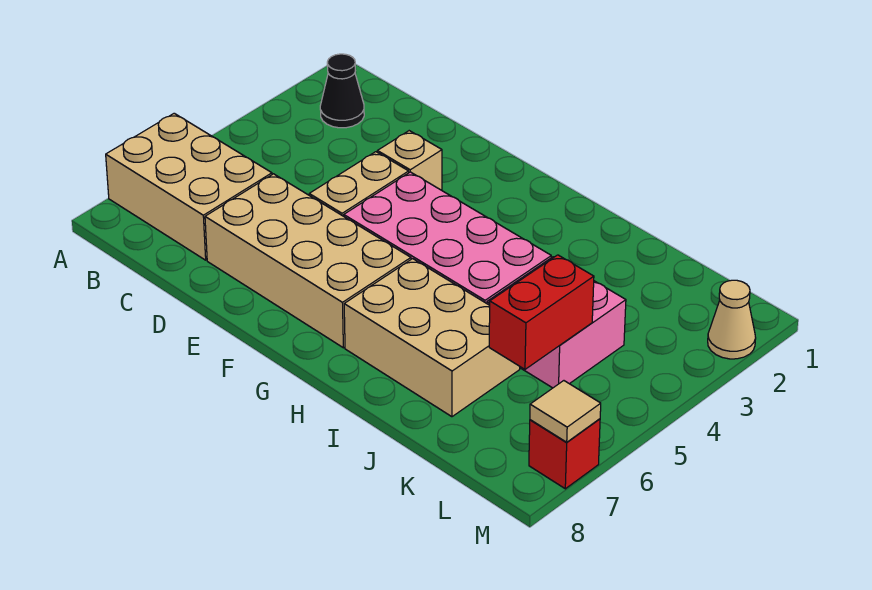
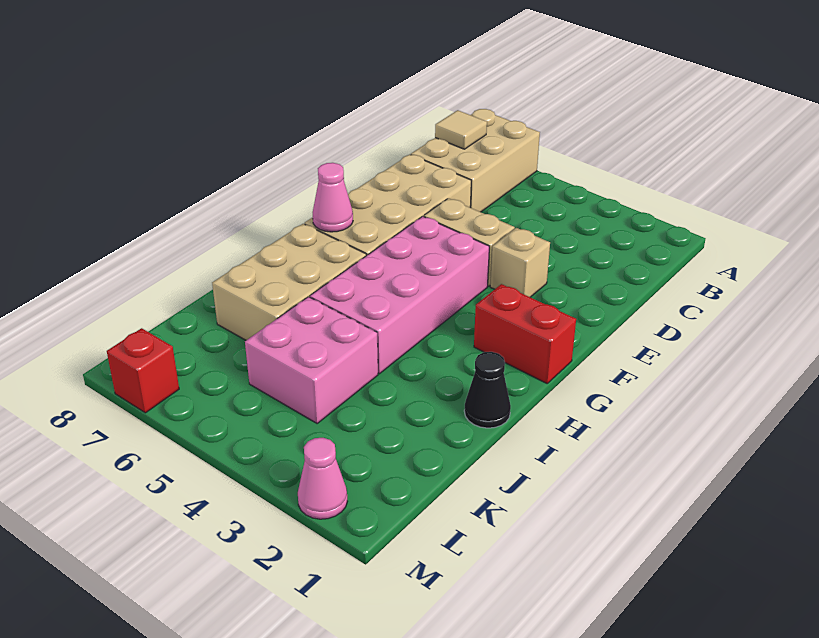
black cone B2 level 1 -> black cone I1 level 1
none -> pink cone G7 level 2
red brick K5:K6 level 2 -> red brick G1:G2 level 1
tan cone M2 level 1 -> pink cone M2 level 1
tan tile M7 level 2 -> tan tile B7 level 2

